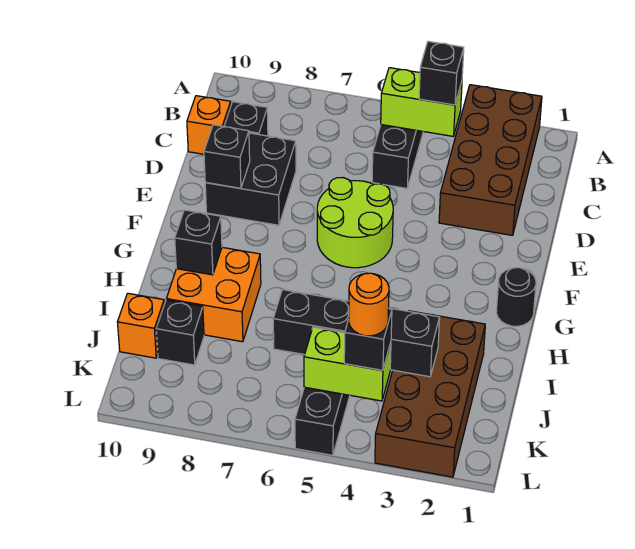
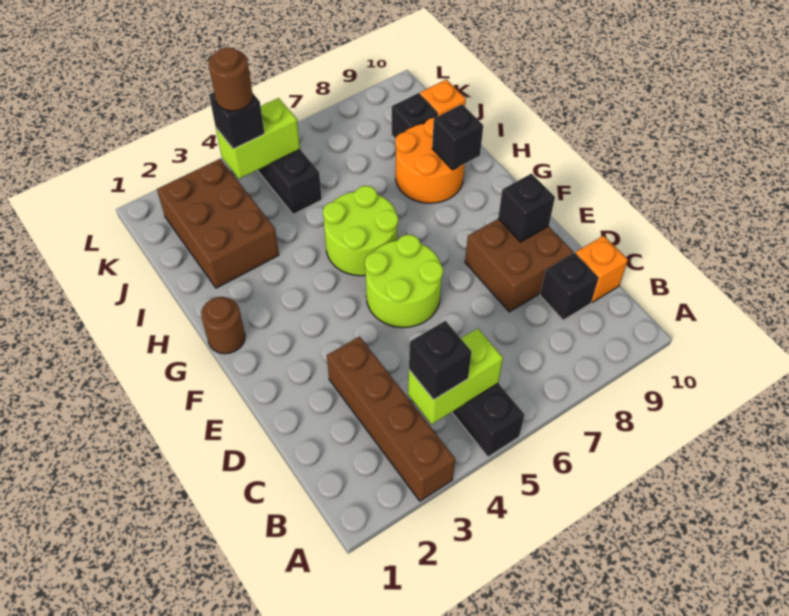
brown brick A2:D3 level 1 -> brown brick A3:D3 level 1
black brick D8:E9 level 1 -> brown brick D8:E9 level 1
black round brick G1 level 1 -> brown round brick G1 level 1
none -> lime round brick G5:H6 level 1
orange brick H8:I9 level 1 -> orange round brick H8:I9 level 1
brown brick I2:L3 level 1 -> brown brick I2:K3 level 1
black brick J3:J6 level 2 -> none
orange round brick K4 level 4 -> brown round brick K4 level 4

